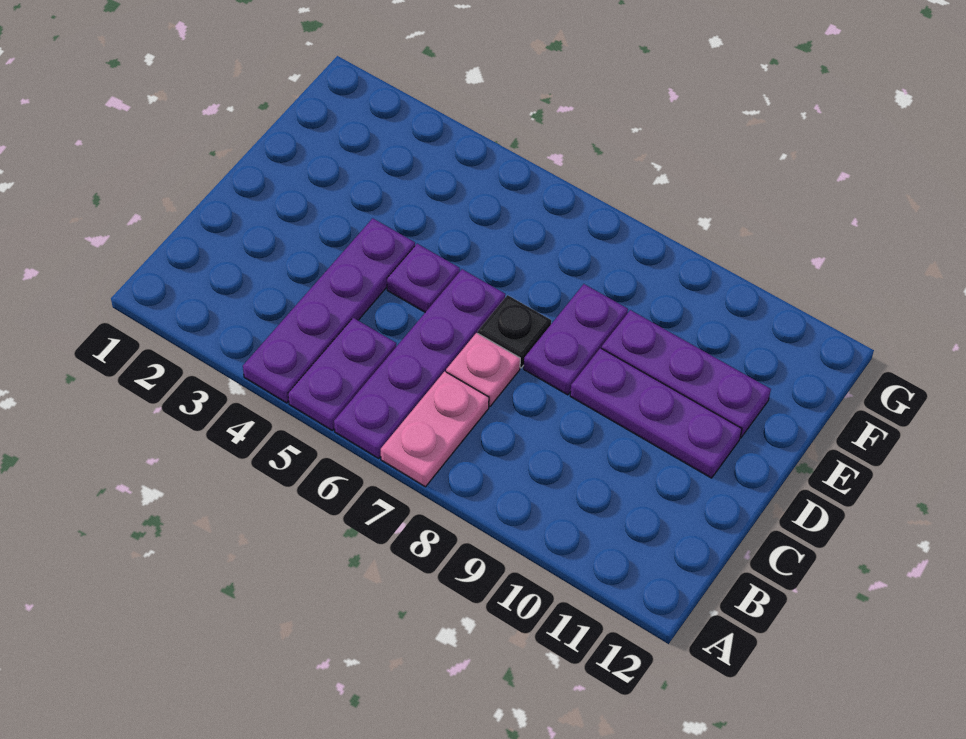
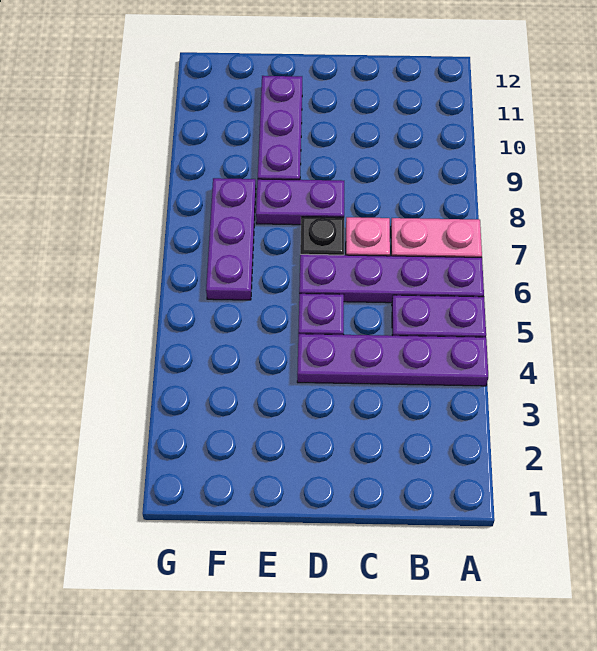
purple plate D9:D11 level 1 -> purple plate F6:F8 level 1

